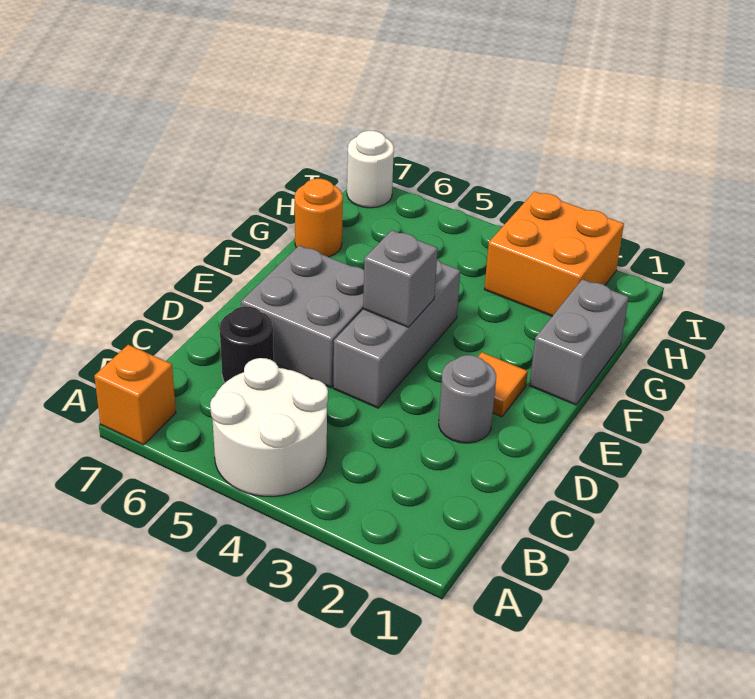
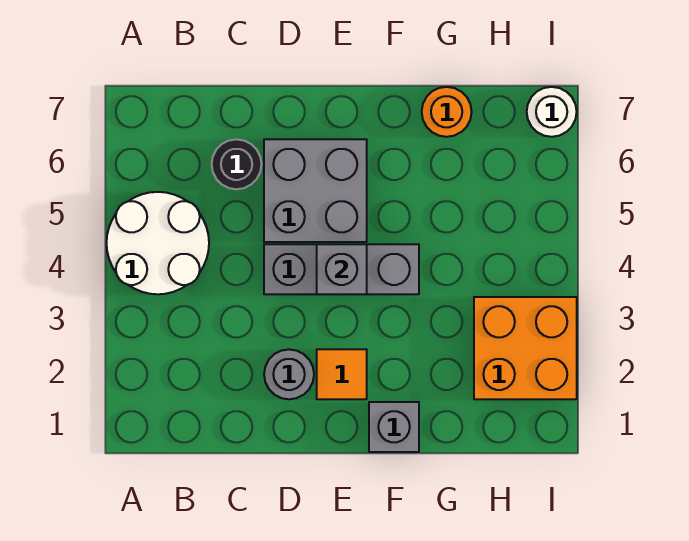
orange brick A7 level 1 -> none
grey brick F1:G1 level 1 -> grey brick F1 level 1

